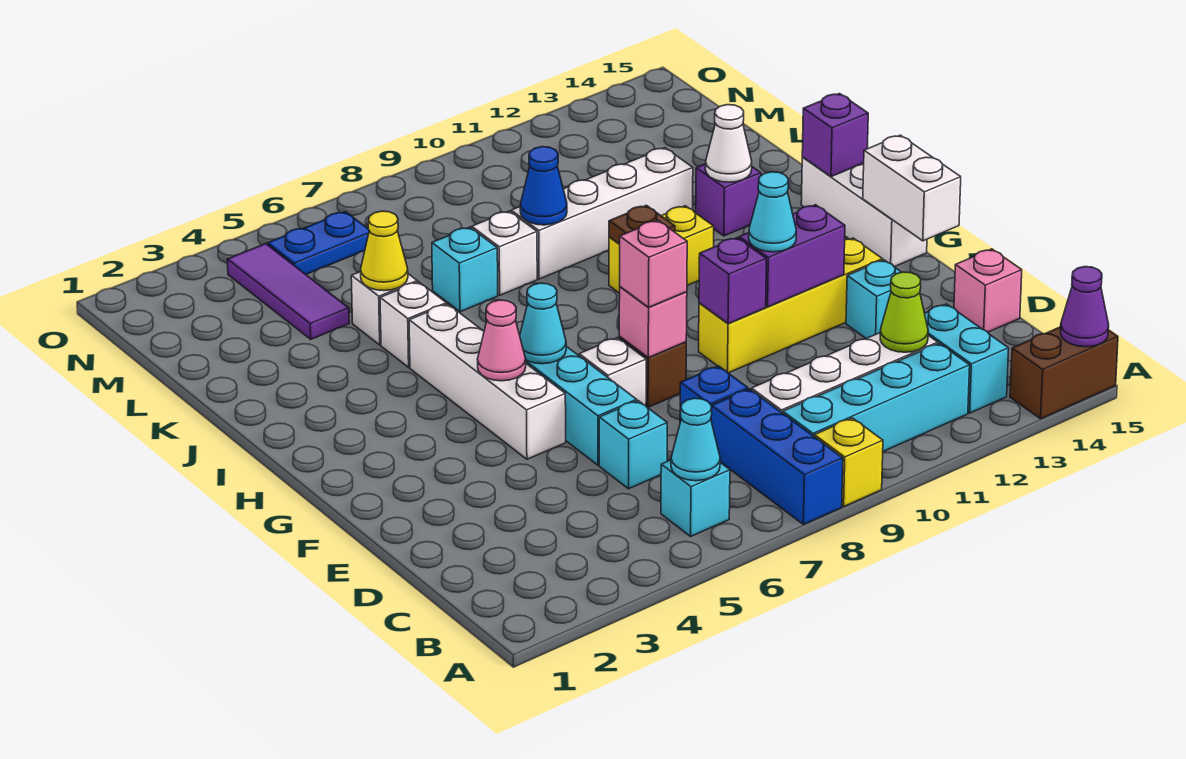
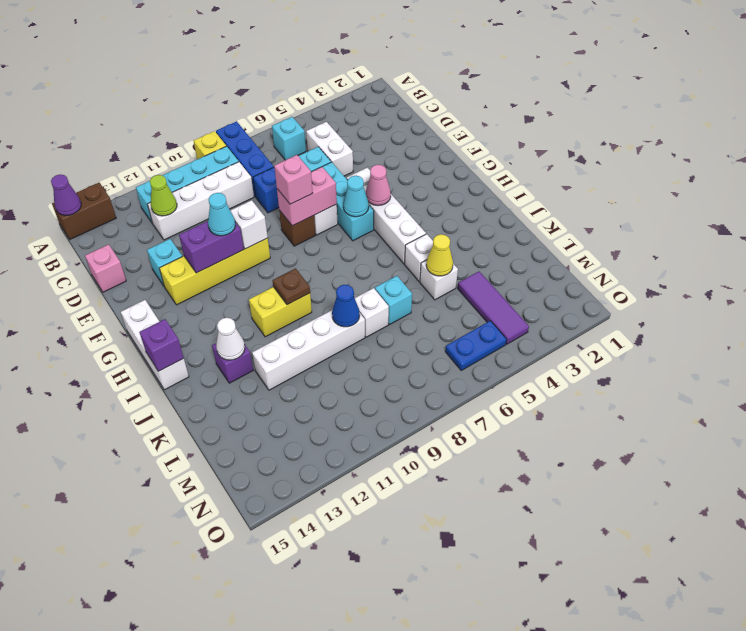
cyan cone B6 level 2 -> none
cyan brick B13:C13 level 1 -> none
pink brick F8 level 2 -> pink brick F7:F8 level 2
purple brick F10 level 2 -> white brick F10 level 2
white brick F15:G15 level 2 -> white brick C5:D5 level 1

